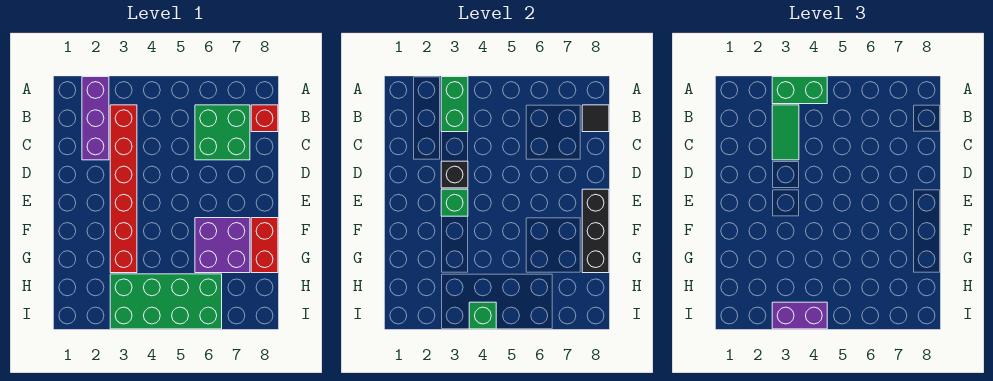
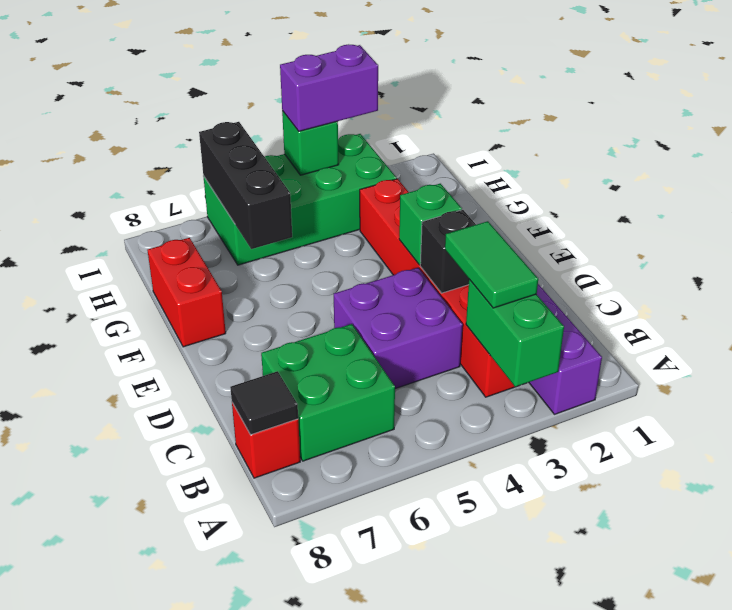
green brick A3:A4 level 3 -> none
black brick E8:G8 level 2 -> black brick G6:I6 level 2
purple brick F6:G7 level 1 -> purple brick C4:D5 level 1

